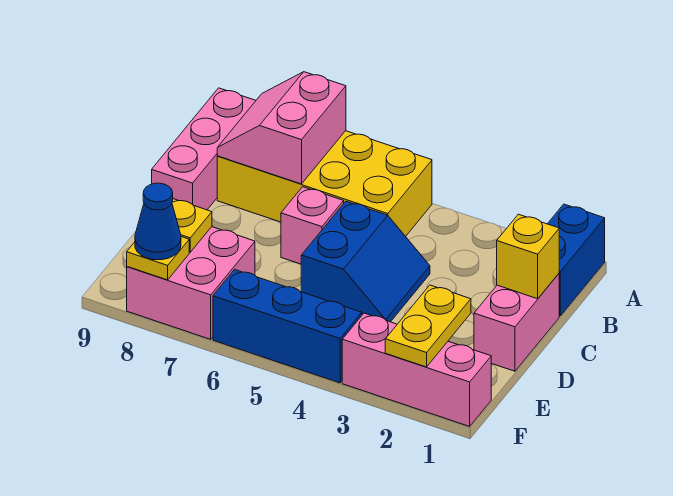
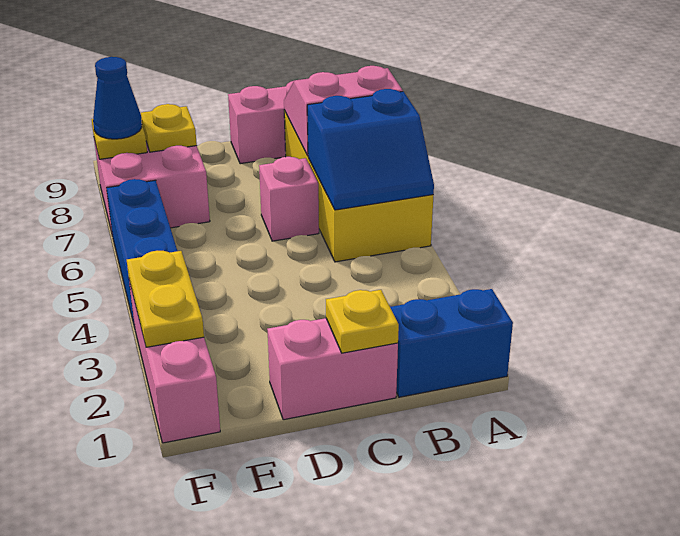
yellow brick C1 level 2 -> yellow plate C1 level 2
blue slope C4:D5 level 1 top 5 -> blue slope A5:B6 level 2 top 6
yellow plate E2:F2 level 2 -> yellow plate F2:F3 level 2

